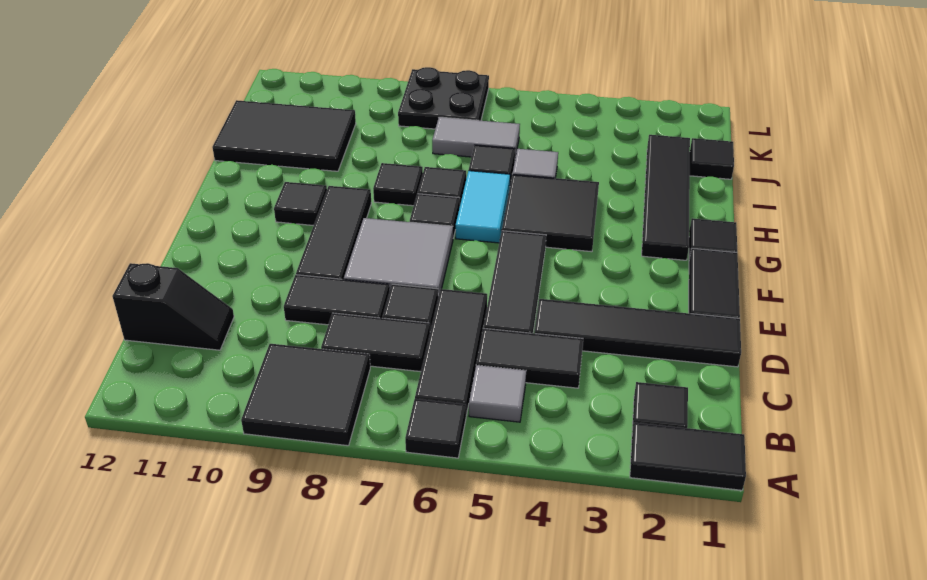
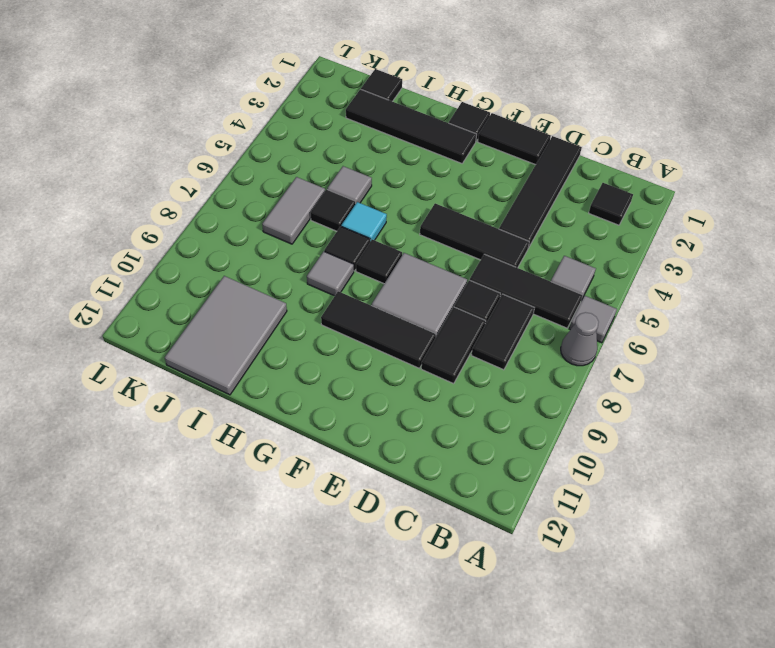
black tile A1:A2 level 1 -> none
black tile A6 level 1 -> grey tile A6 level 1
none -> grey cone A7 level 1
black tile A8:B9 level 1 -> none
black tile C4:C5 level 1 -> none
black slope C11:C12 level 1 top 12 -> none
black tile G4:H5 level 1 -> none
cyan tile G6:H6 level 1 -> cyan tile H6 level 1
black tile G10 level 1 -> none
black tile H8 level 1 -> grey tile H8 level 1
black tile I10:J12 level 1 -> grey tile I10:J12 level 1
black plate K7:L8 level 1 -> none

